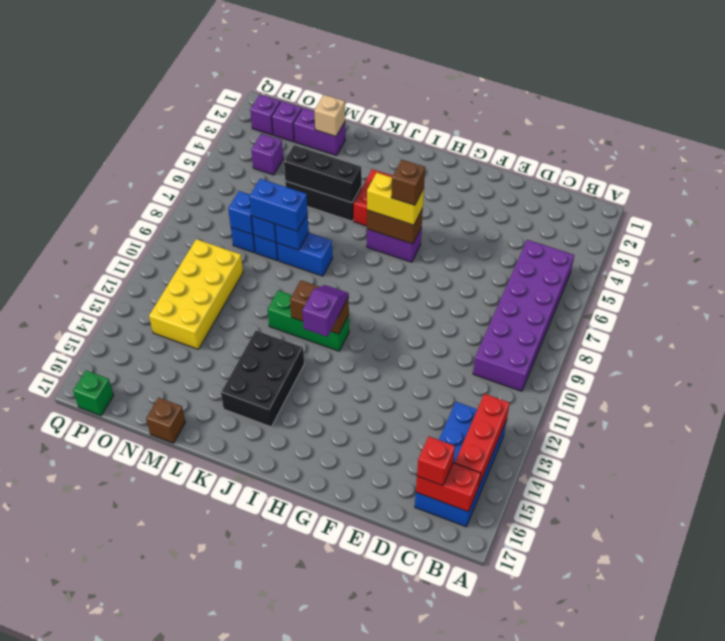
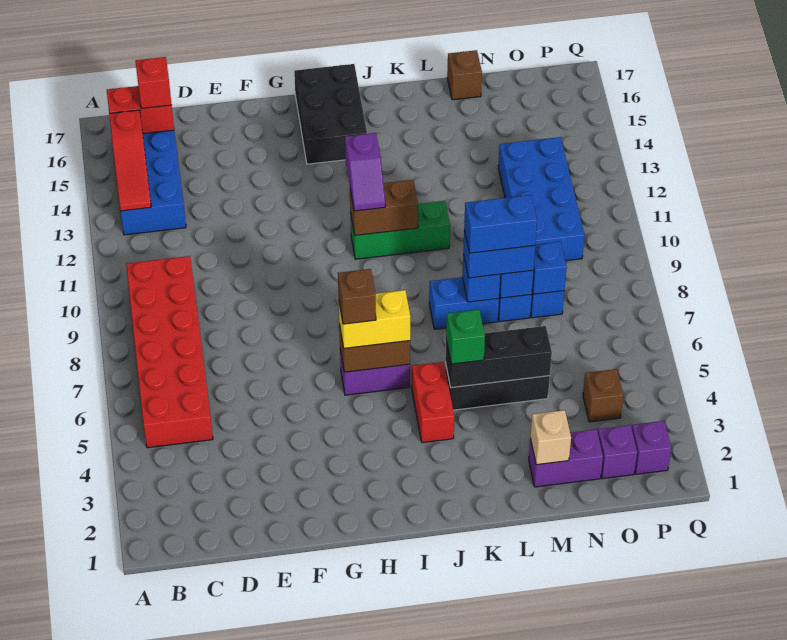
purple brick B5:C10 level 1 -> red brick B5:C10 level 1
red brick B13:B15 level 2 -> red slope B13:B15 level 2 top 15
black brick J13:K15 level 1 -> black brick H15:I17 level 1
none -> blue brick L8:M8 level 4
yellow brick N10:O13 level 1 -> blue brick N10:O13 level 1
purple brick O4 level 1 -> brown brick O4 level 1
green brick P17 level 1 -> green brick K5 level 3

